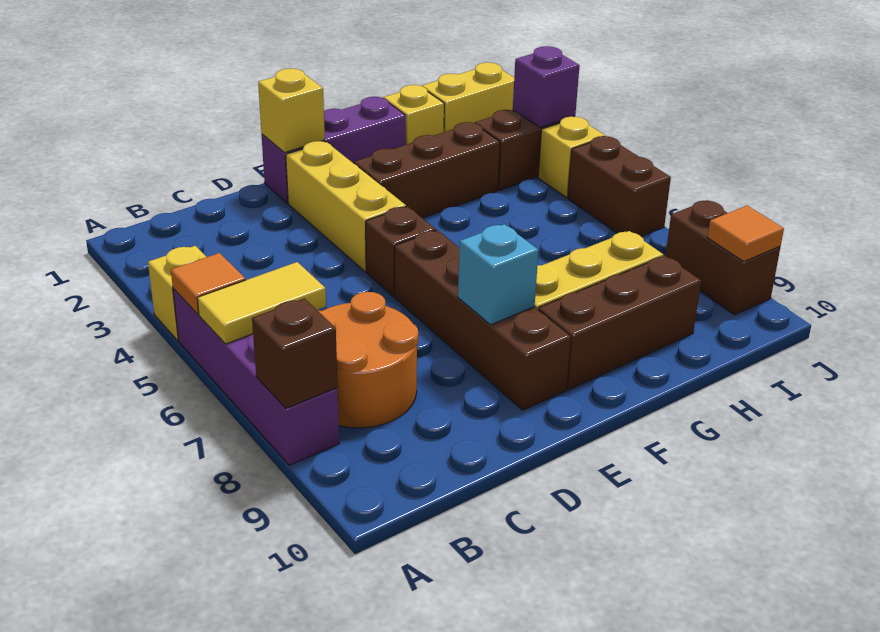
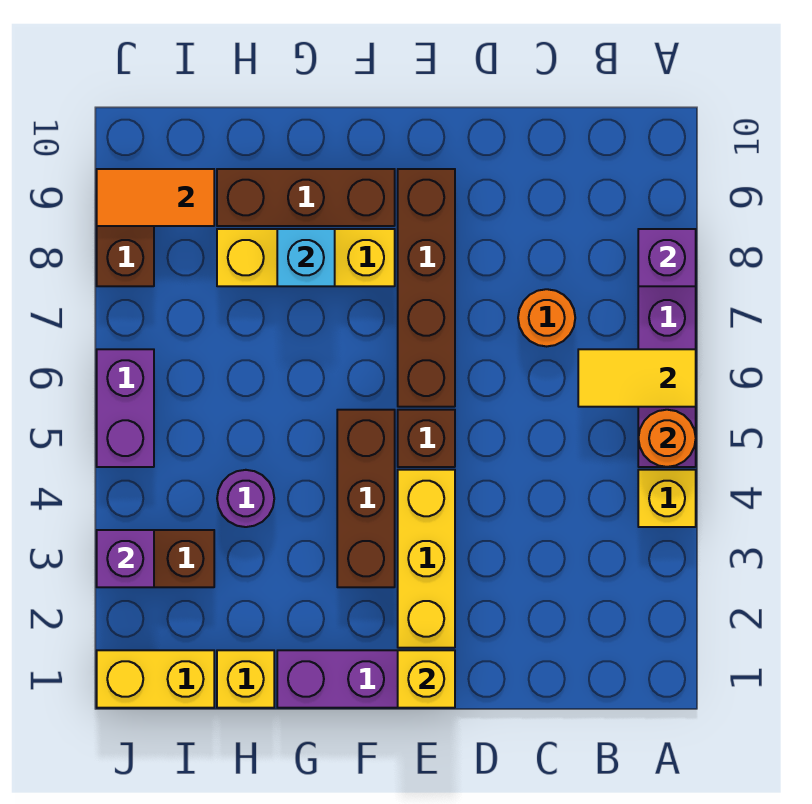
orange tile A5 level 2 -> orange round brick A5 level 2
brown brick A8 level 2 -> purple brick A8 level 2
orange round brick B7:C8 level 1 -> orange round brick C7 level 1
cyan brick E8 level 2 -> cyan brick G8 level 2
brown brick F3:H3 level 1 -> brown brick F3:F5 level 1
none -> purple round brick H4 level 1
yellow brick J4 level 1 -> none
brown brick J5:J6 level 1 -> purple brick J5:J6 level 1
orange tile J9 level 2 -> orange tile I9:J9 level 2

